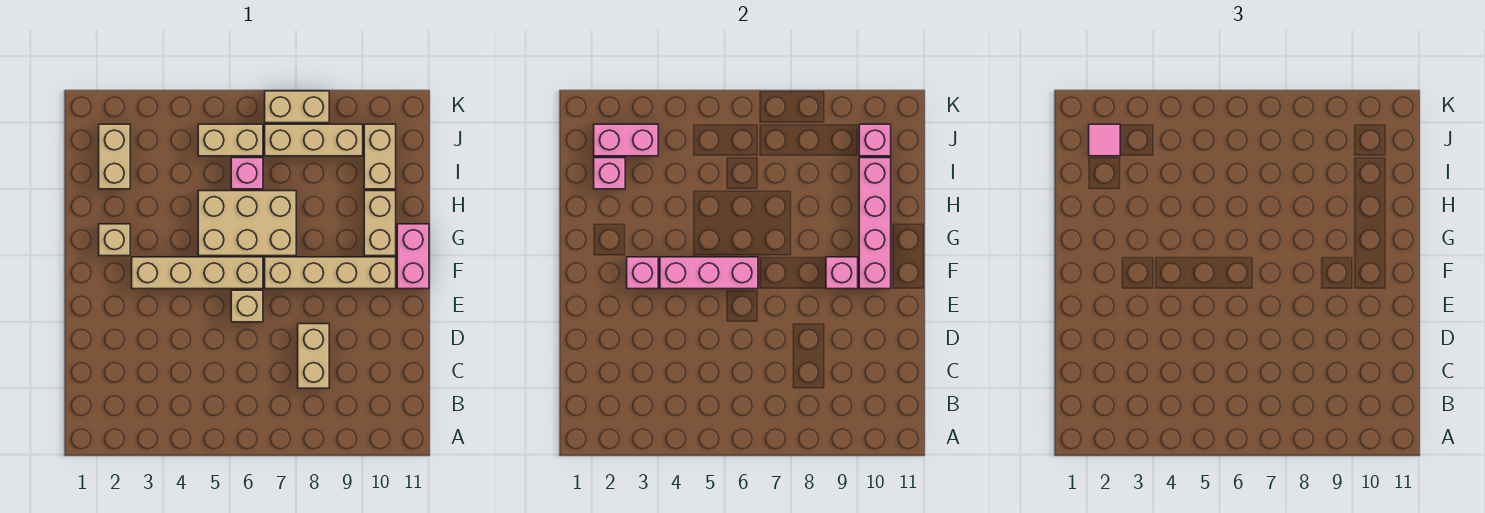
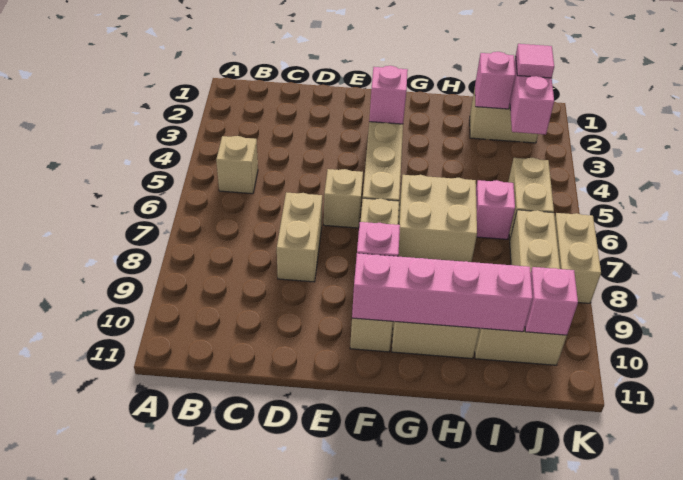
tan brick C8:D8 level 1 -> tan brick D7:D8 level 1
pink brick F4:F6 level 2 -> none
pink brick F11:G11 level 1 -> none
tan brick G2 level 1 -> tan brick B5 level 1
tan brick G5:H7 level 1 -> tan brick G6:H7 level 1

